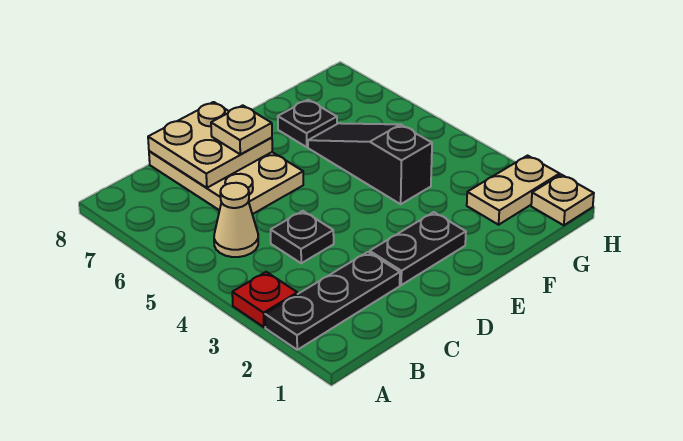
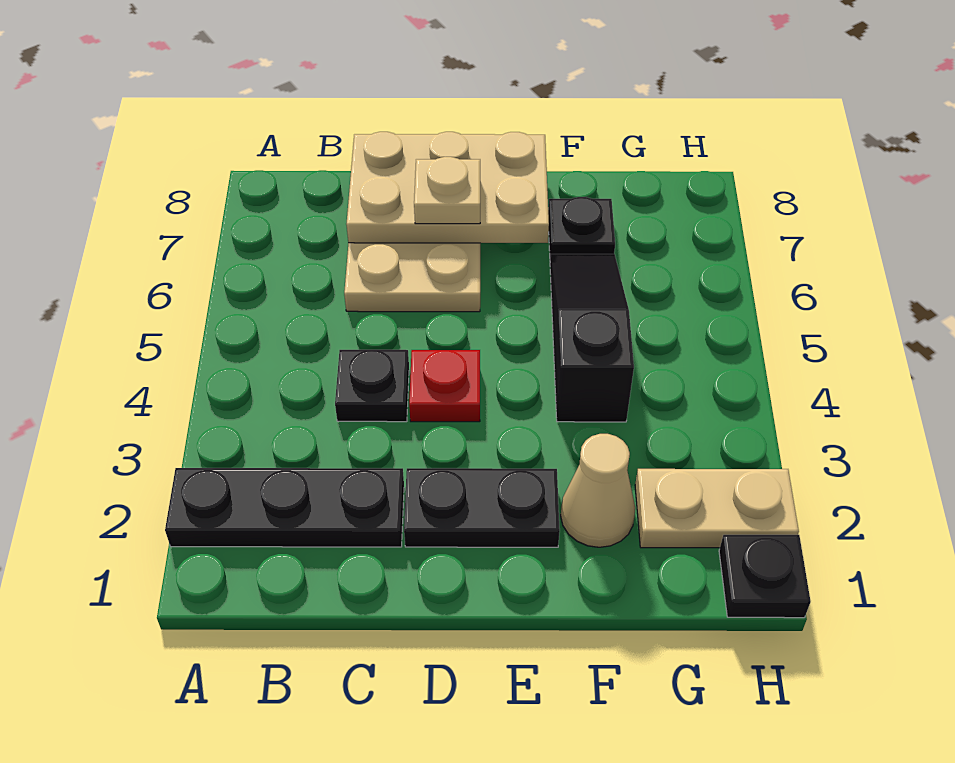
red plate A3 level 1 -> red plate D4 level 1
tan cone B5 level 1 -> tan cone F2 level 1
tan plate C7:D8 level 2 -> tan plate C7:E8 level 2
tan plate H1 level 1 -> black plate H1 level 1

